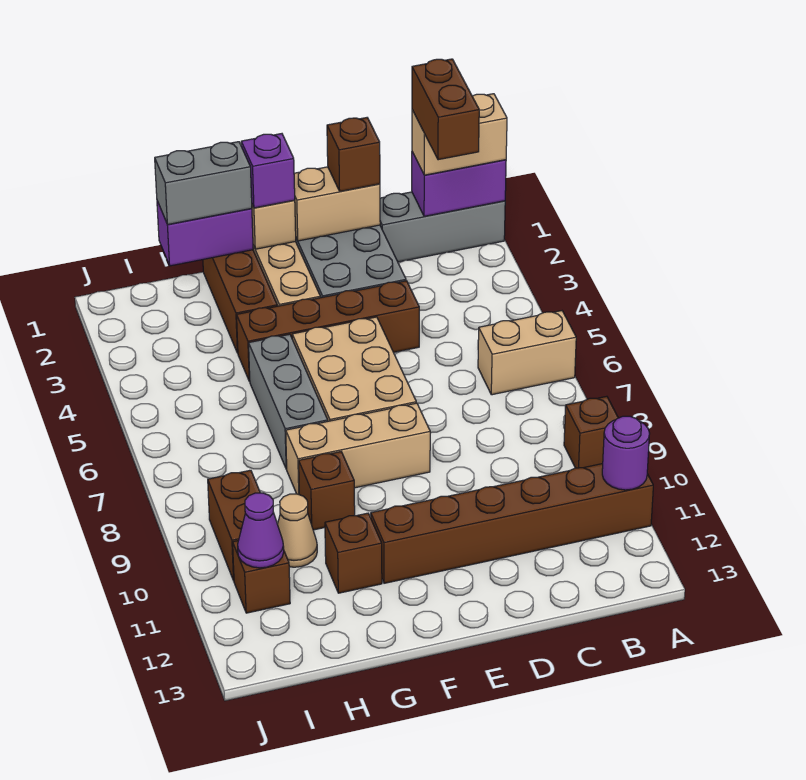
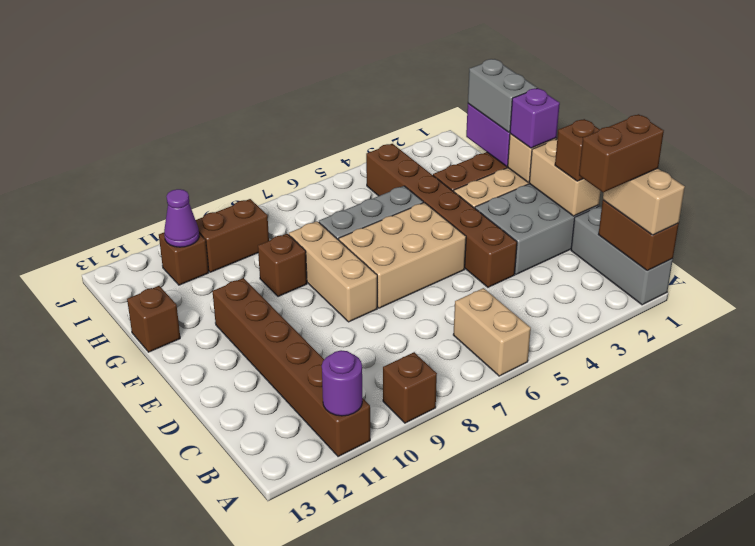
purple brick A1:B1 level 2 -> brown brick A1:B1 level 2
brown brick D4:G4 level 1 -> brown brick D4:I4 level 1
brown brick G11 level 1 -> brown brick G13 level 1
tan cone H10 level 1 -> none

